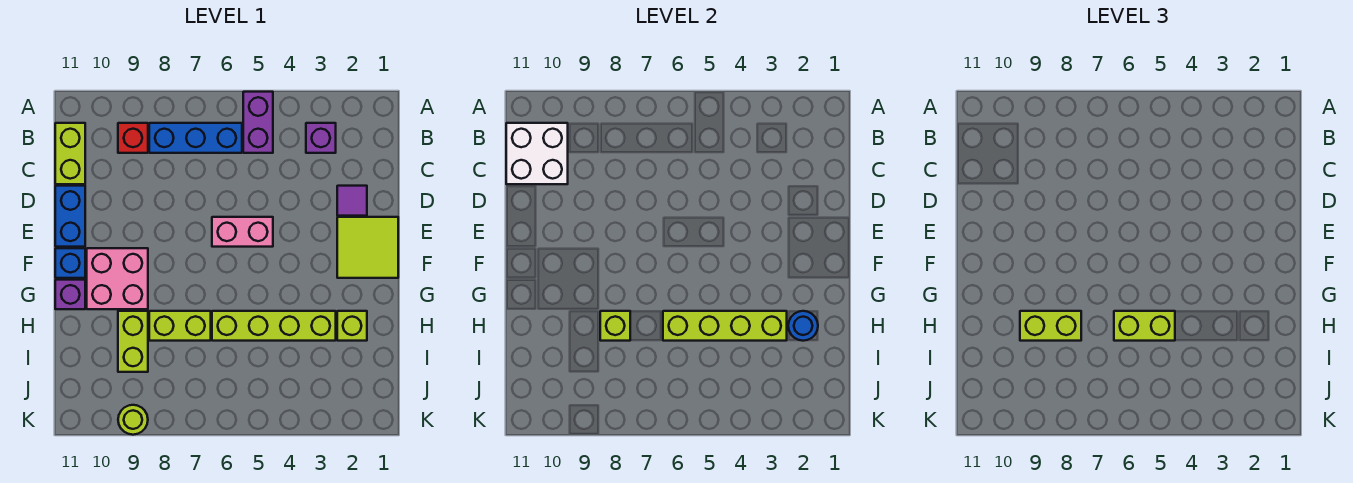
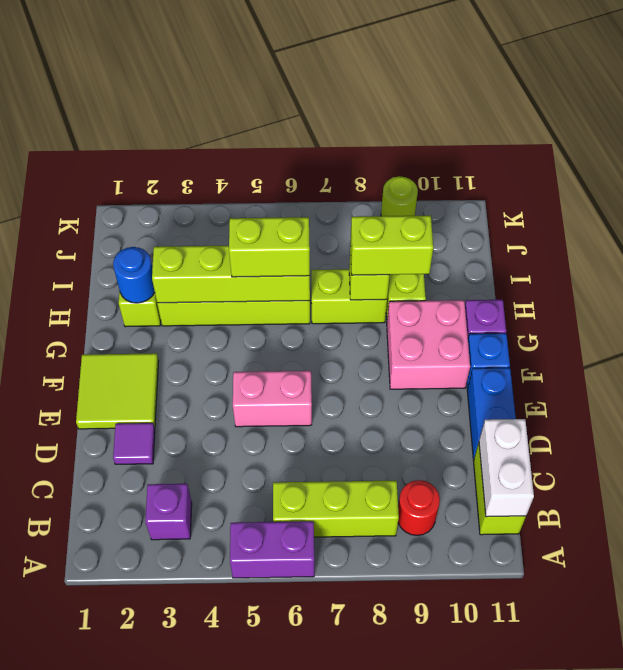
purple brick A5:B5 level 1 -> purple brick A5:A6 level 1
blue brick B6:B8 level 1 -> lime brick B6:B8 level 1
red brick B9 level 1 -> red round brick B9 level 1
white brick B10:C11 level 2 -> white brick B11:C11 level 2

